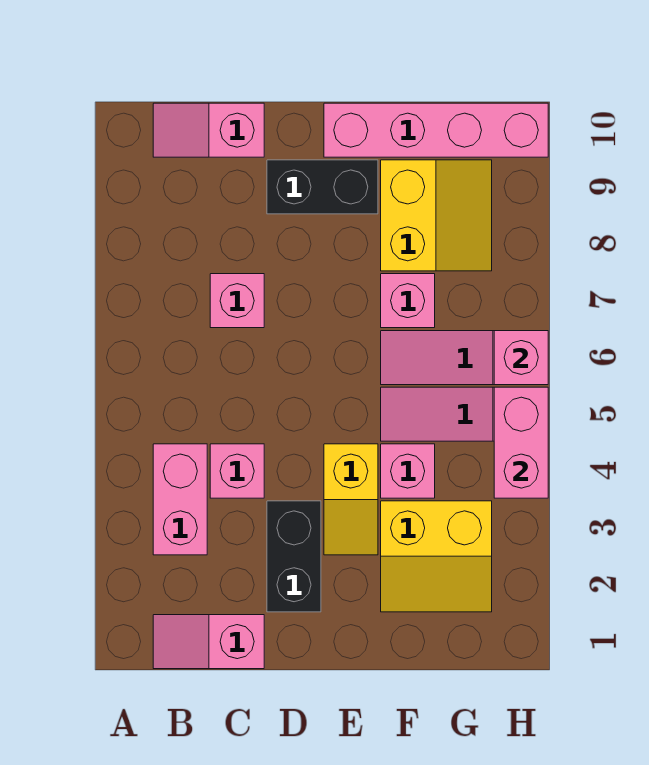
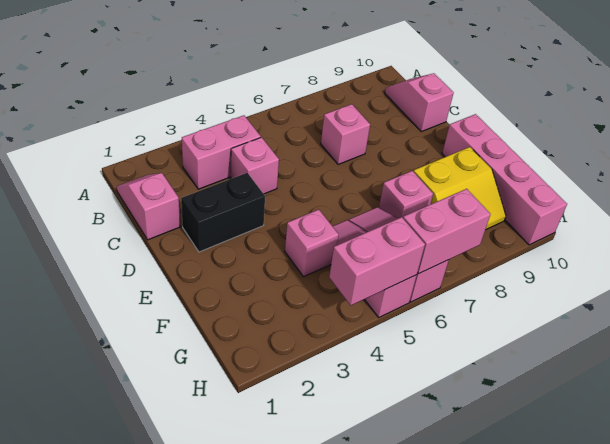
black brick D9:E9 level 1 -> none
yellow slope E3:E4 level 1 top 4 -> none
yellow slope F2:G3 level 1 top 3 -> none
pink brick H6 level 2 -> pink brick H6:H7 level 2

